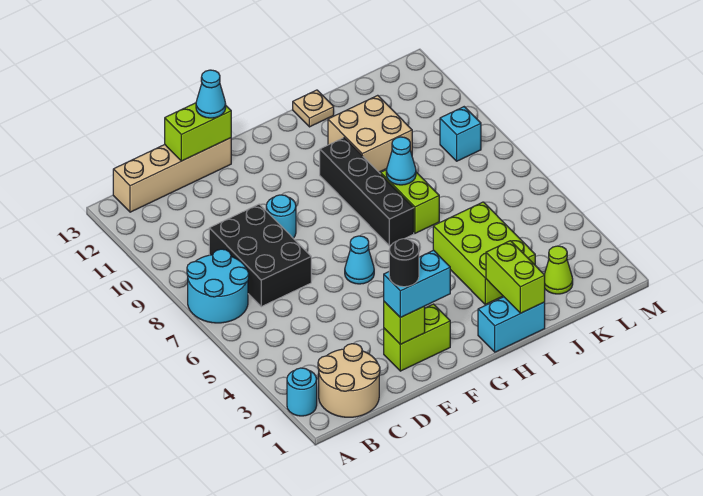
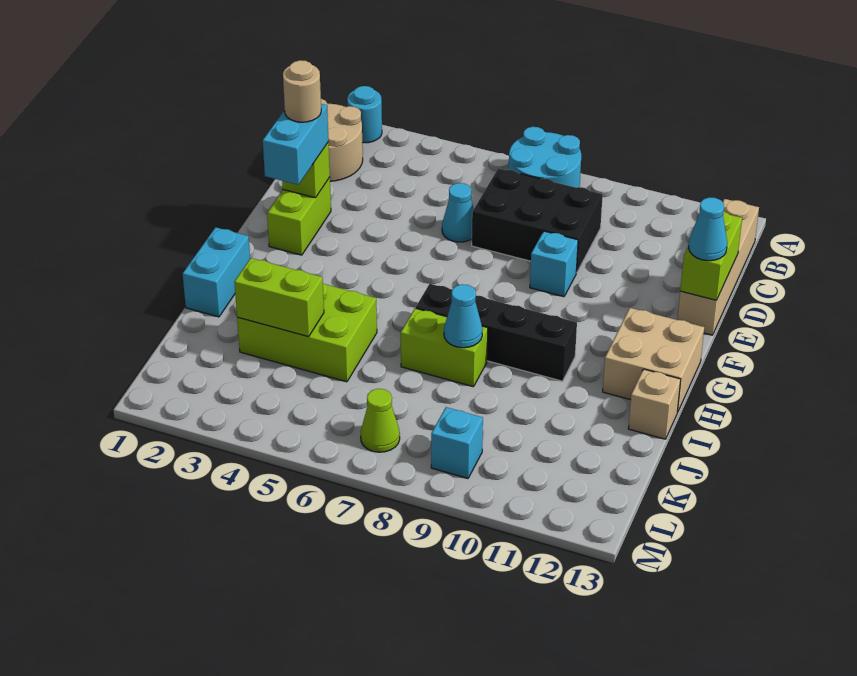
black round brick E2 level 4 -> tan round brick E2 level 4
cyan round brick E9 level 1 -> cyan brick E9 level 1
cyan cone F6 level 1 -> cyan cone D6 level 1
lime brick I1:I2 level 2 -> lime brick J3:J4 level 2
tan brick I10:J11 level 1 -> tan brick G12:H13 level 1
tan plate I13 level 1 -> tan brick I13 level 1
lime cone K2 level 1 -> lime cone L7 level 1

